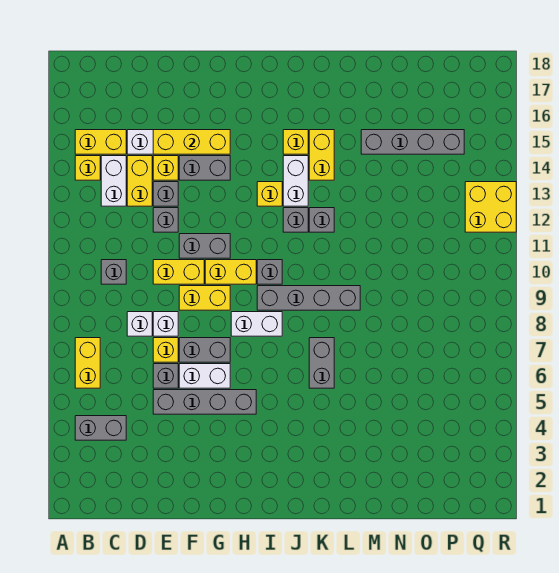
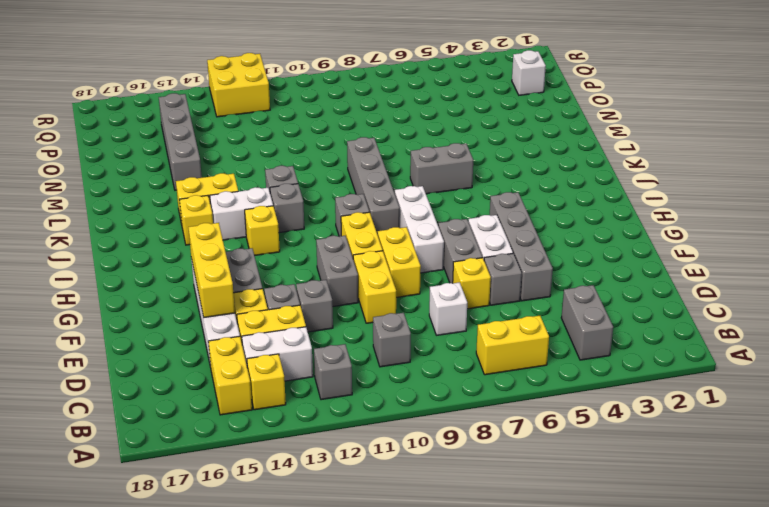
none -> grey brick B12 level 1
white brick E8 level 1 -> white brick P2 level 1
white brick H8:I8 level 1 -> white brick G8:I8 level 1

